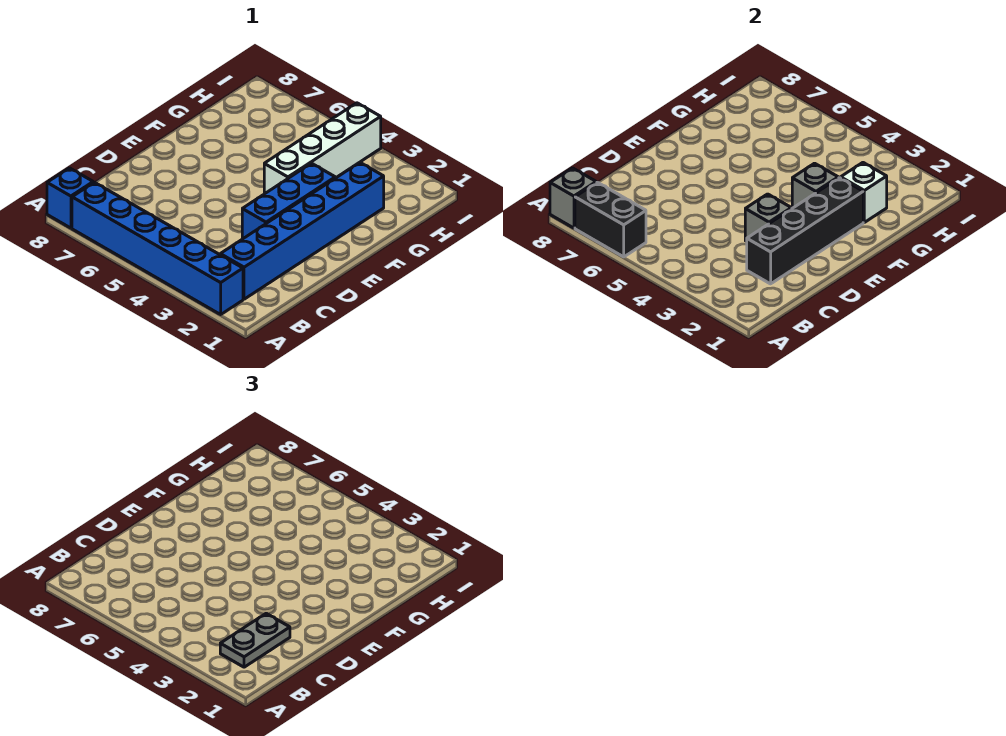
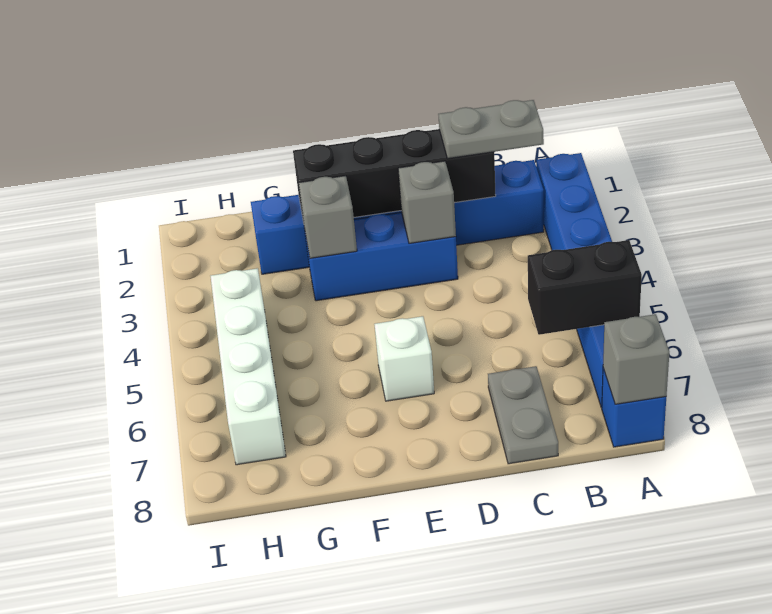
black brick A6:A7 level 2 -> black brick A6:B6 level 2
none -> grey plate C7:C8 level 1
white brick F4:I4 level 1 -> white brick H4:H7 level 1
white brick G2 level 2 -> white brick E6 level 1

